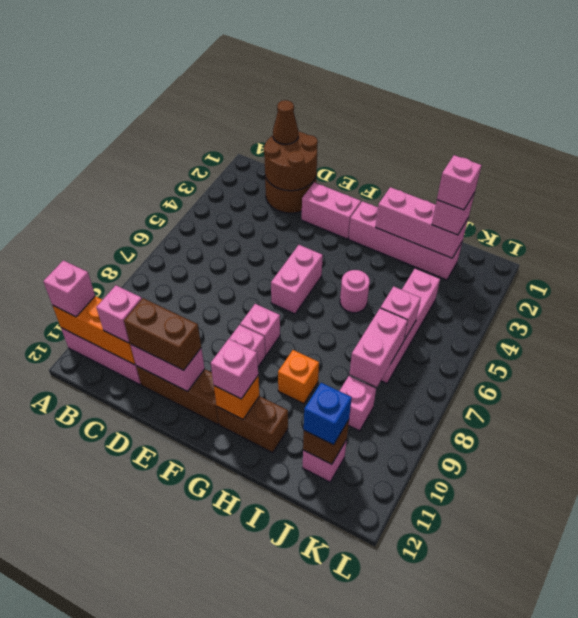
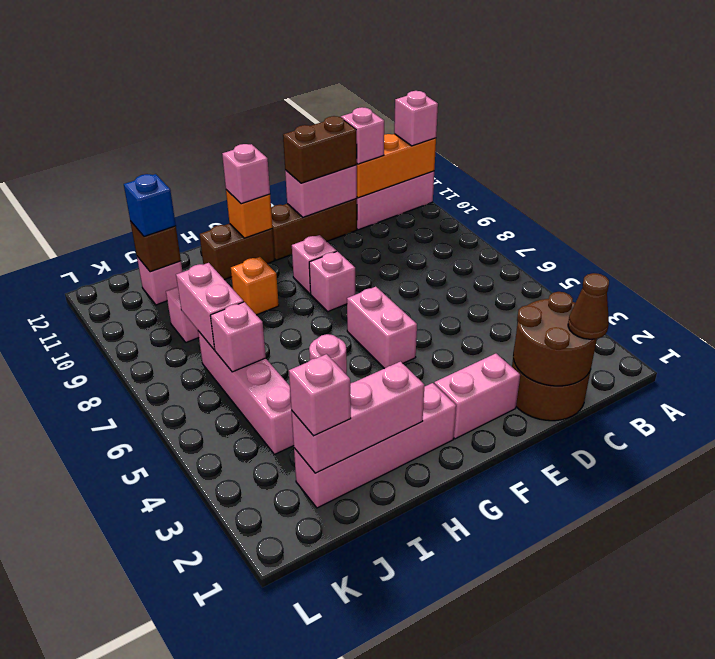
pink brick J2 level 4 -> none

